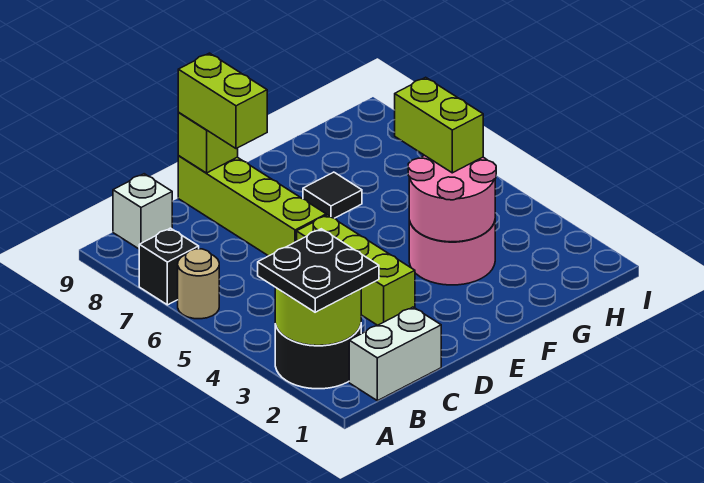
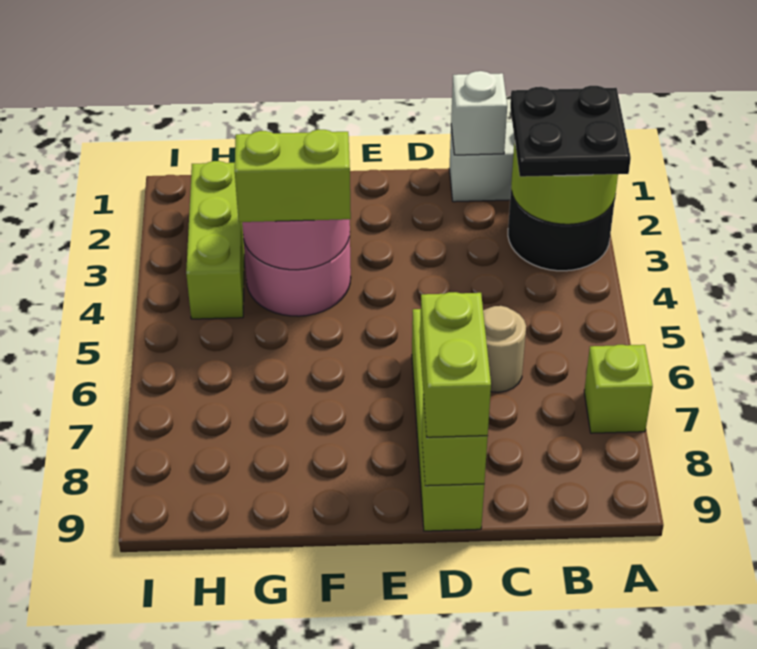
tan round brick A6 level 1 -> tan round brick C6 level 1
black brick A7 level 1 -> lime brick A7 level 1
white brick B9 level 1 -> white brick C1 level 2
lime brick D3:D5 level 1 -> lime brick H2:H4 level 1
black tile F7 level 1 -> none
lime brick G4:G5 level 3 -> lime brick F4:G4 level 3

